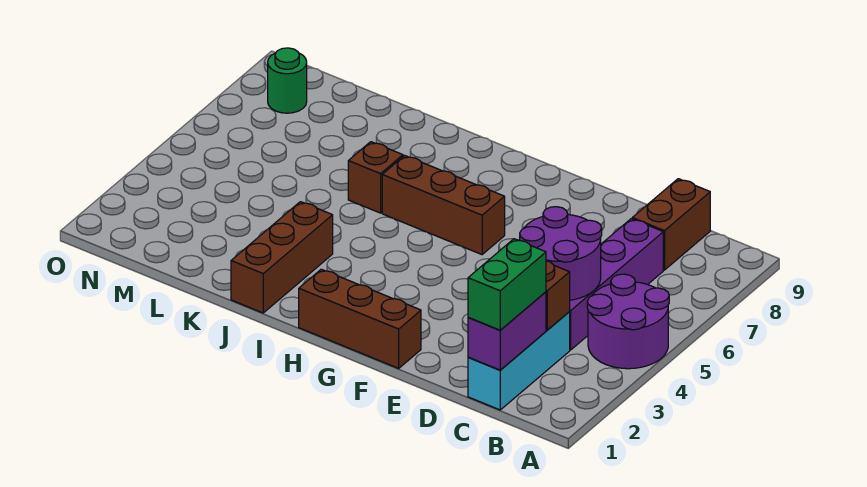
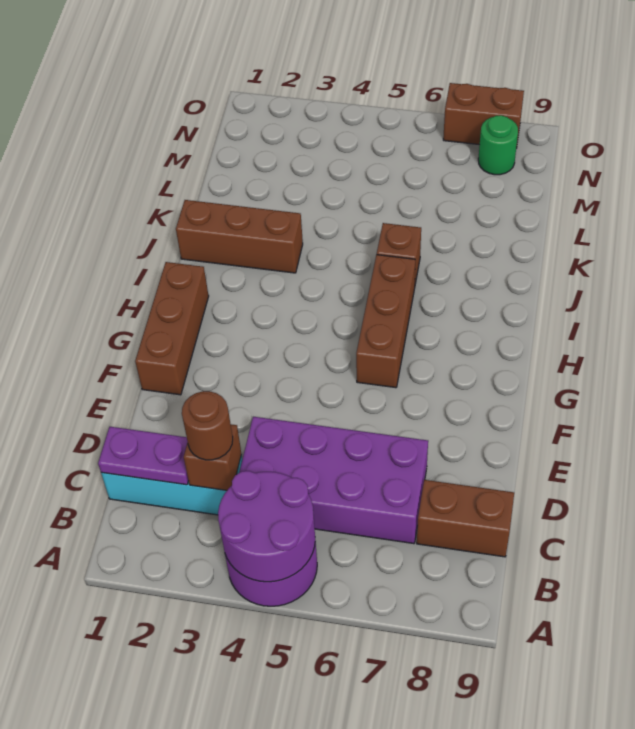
purple brick C1:C2 level 2 -> purple plate C1:C2 level 2
green brick C1:C2 level 3 -> none
none -> brown round brick C3 level 3
purple brick C4:C7 level 1 -> purple brick C4:D7 level 1
purple round brick C4:D5 level 2 -> purple round brick A4:B5 level 2
none -> brown brick O7:O8 level 1

